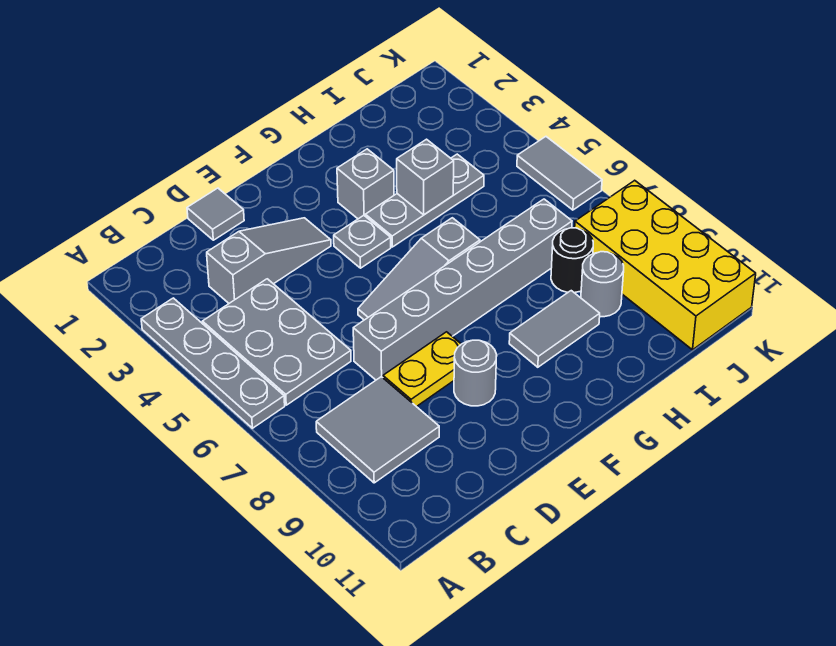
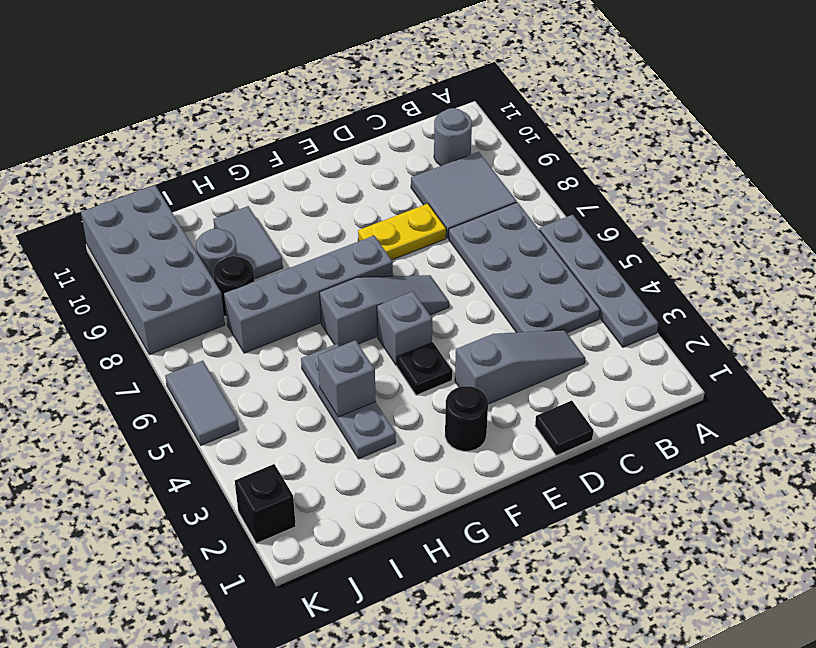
grey plate B4:C6 level 1 -> grey plate B4:C7 level 1
grey slope C3:E3 level 1 top C -> grey slope C3:E3 level 1 top E
grey tile D1 level 1 -> black tile D1 level 1
grey brick D7:I7 level 1 -> grey brick F7:I7 level 1
grey round brick E9 level 1 -> grey round brick B10 level 1
none -> black round brick F2 level 1
grey plate F4 level 1 -> black plate F4 level 1
grey brick G3 level 1 -> grey brick F5 level 1
grey plate G4:I4 level 1 -> grey plate H3:H5 level 1
grey tile G9:H9 level 1 -> grey tile H9:H10 level 1
yellow brick J8:K11 level 1 -> grey brick J8:K11 level 1
none -> black brick K2 level 1

